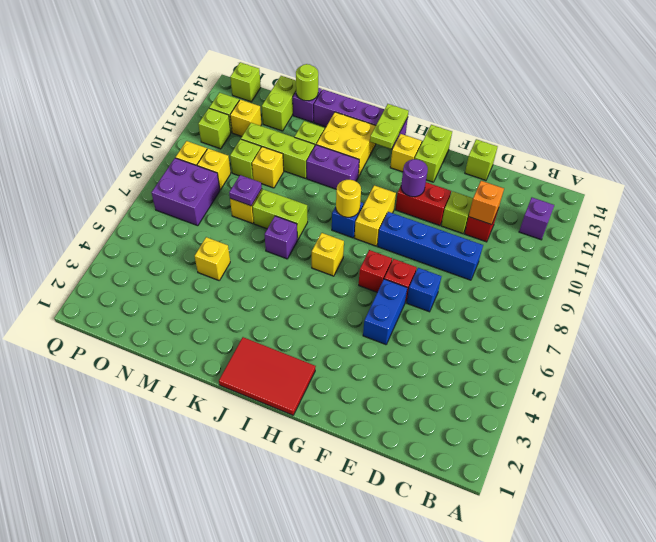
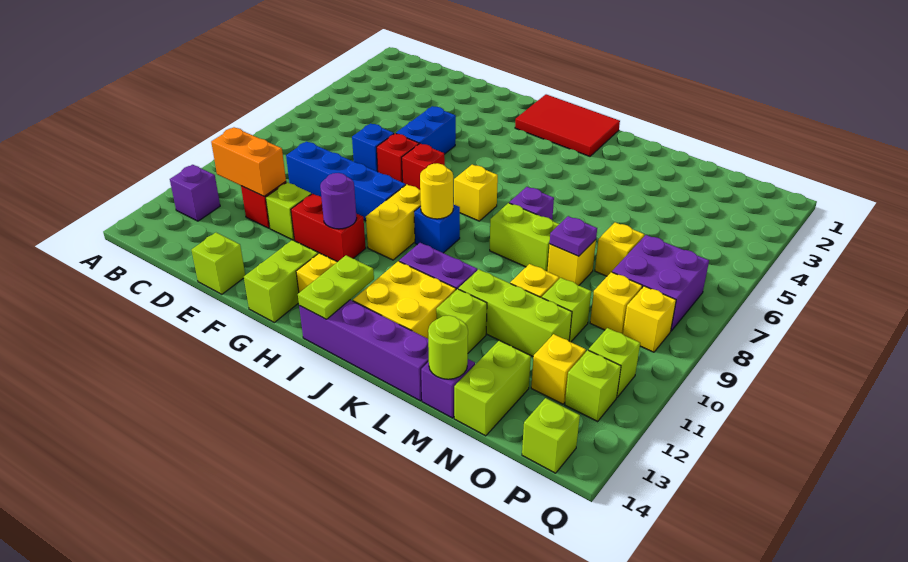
orange brick D11 level 2 -> orange brick C11:D11 level 2
yellow brick M5 level 1 -> yellow brick N7 level 1

